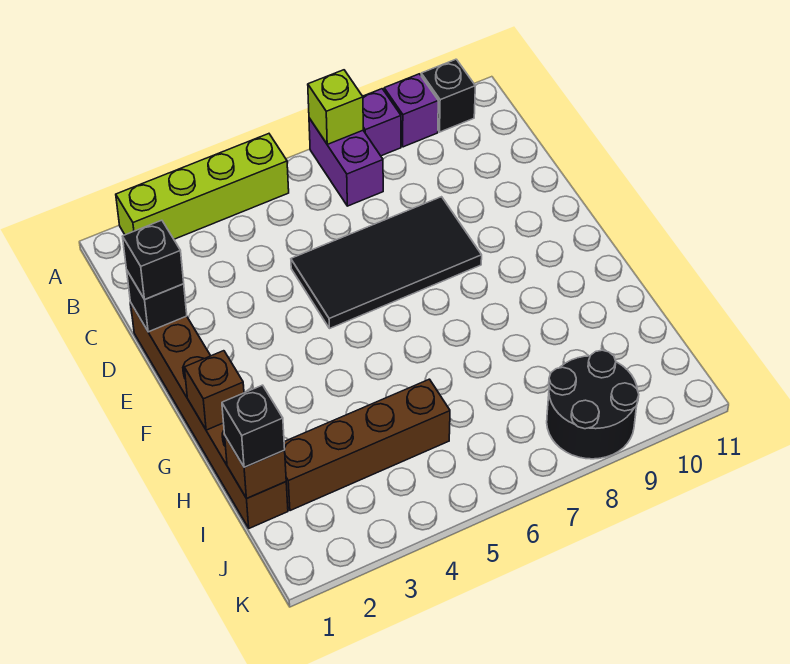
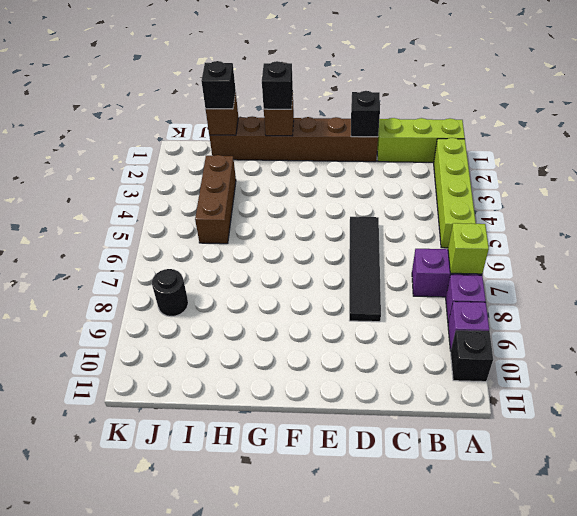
none -> lime brick A1:C1 level 1
black brick D1 level 3 -> black brick G1 level 3
black tile D5:E8 level 1 -> black tile D5:D8 level 1
brown brick I2:I5 level 1 -> brown brick I3:I5 level 1
black round brick J8:K9 level 1 -> black round brick J8 level 1

